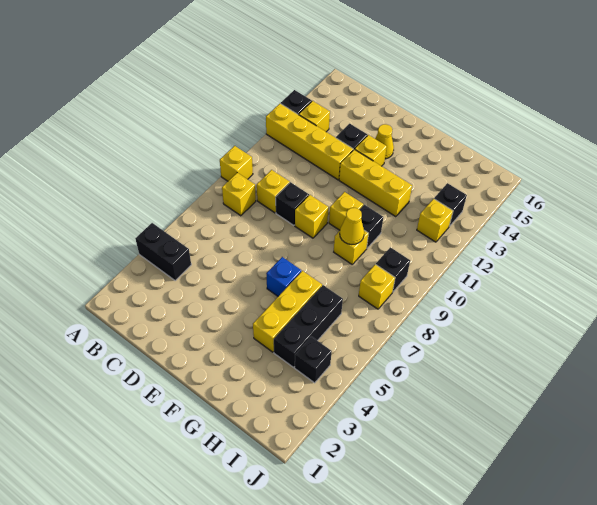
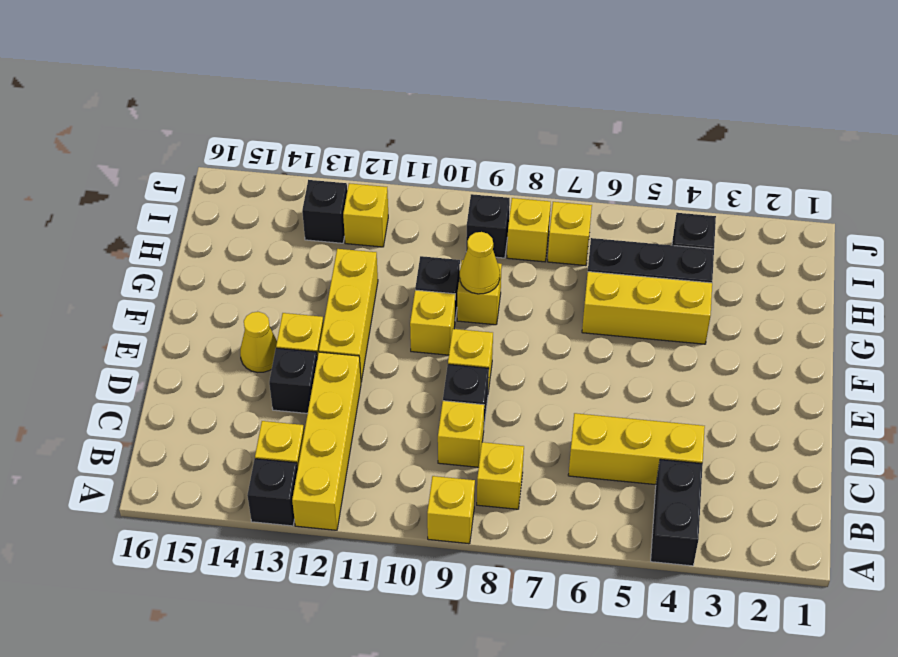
none -> yellow brick C4:C6 level 1
blue brick F6 level 1 -> none
none -> yellow brick I7 level 1

